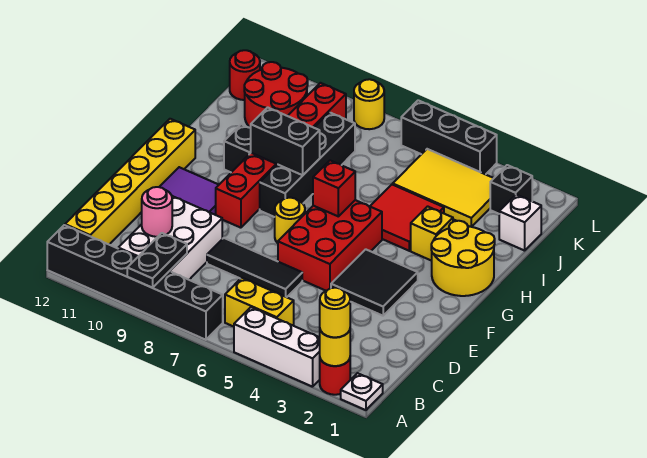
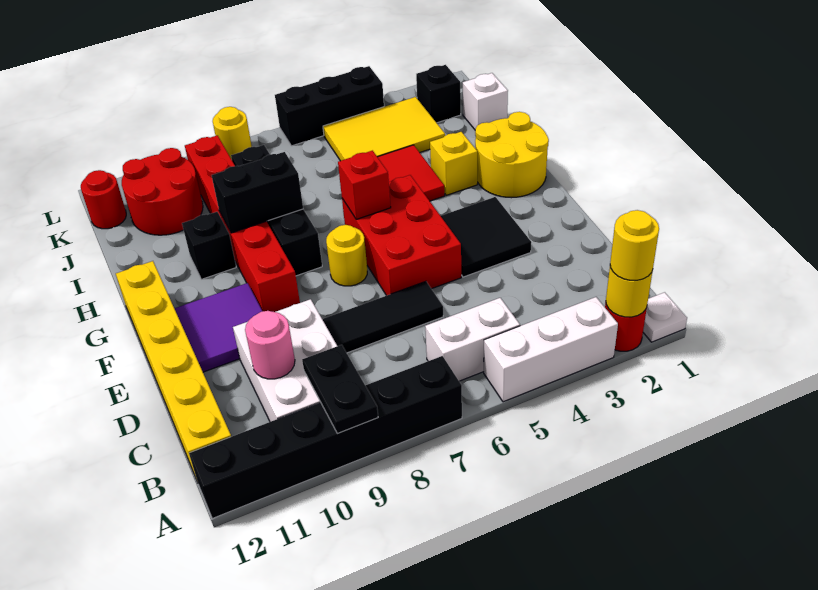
yellow brick B5:B6 level 1 -> white brick B5:B6 level 1

